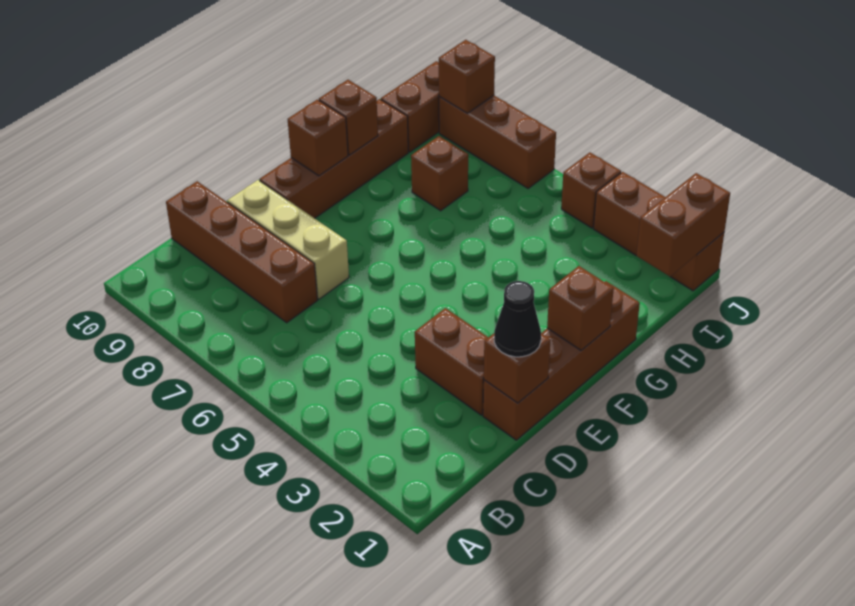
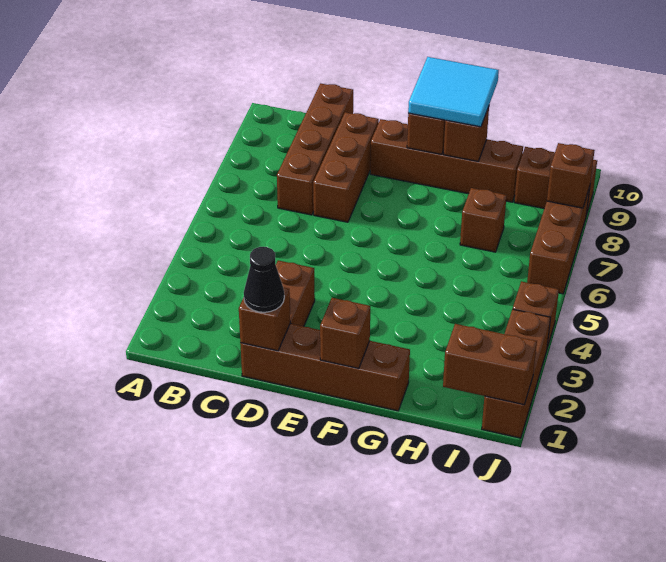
tan brick D7:D9 level 1 -> brown brick D7:D9 level 1
none -> cyan tile F9:G10 level 3

